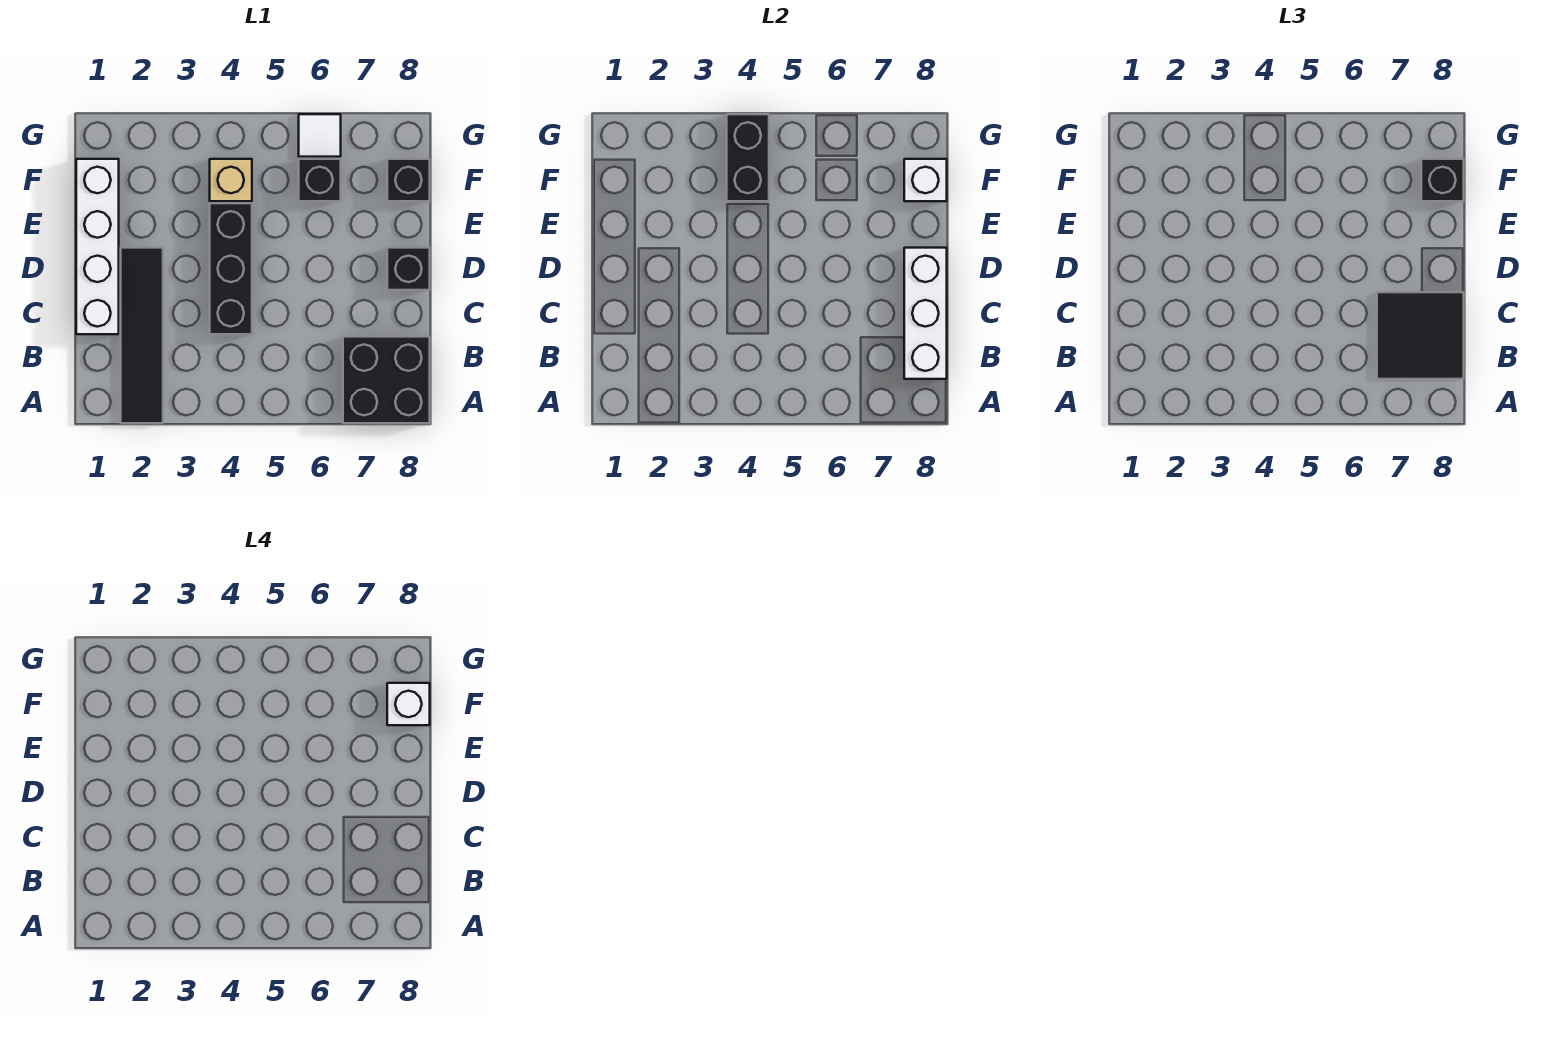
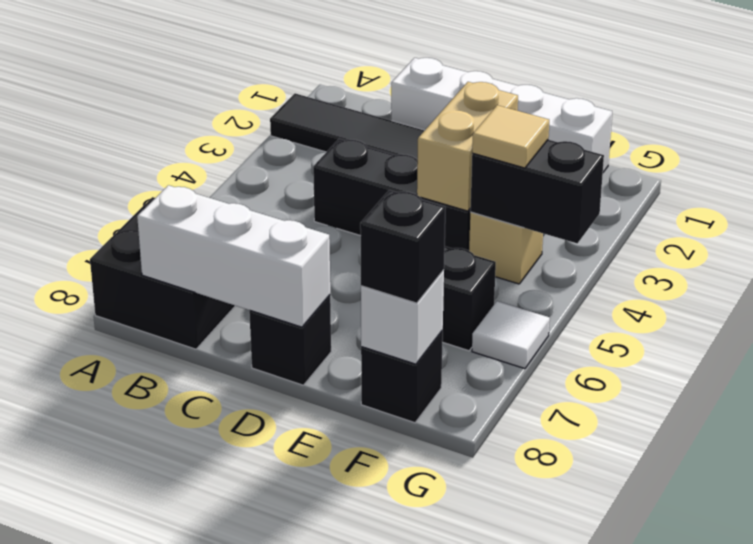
black tile B7:C8 level 3 -> none
none -> tan brick E3:E4 level 2
none -> tan tile F4 level 3
white brick F8 level 4 -> none

